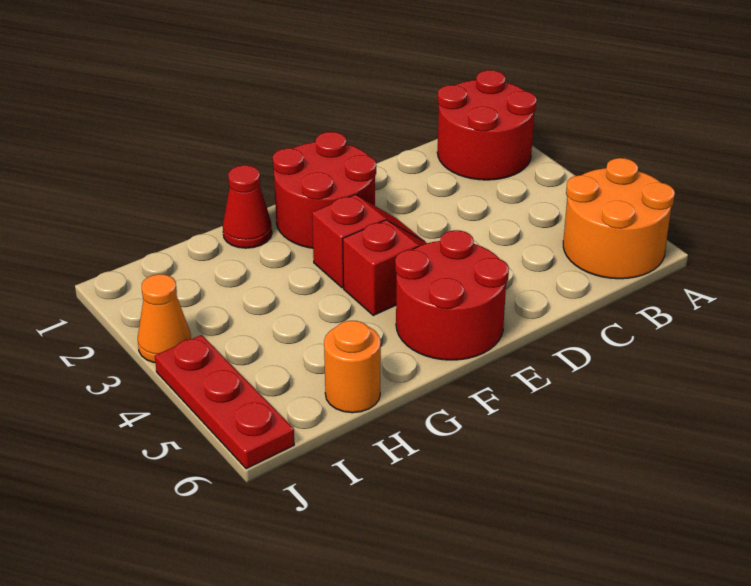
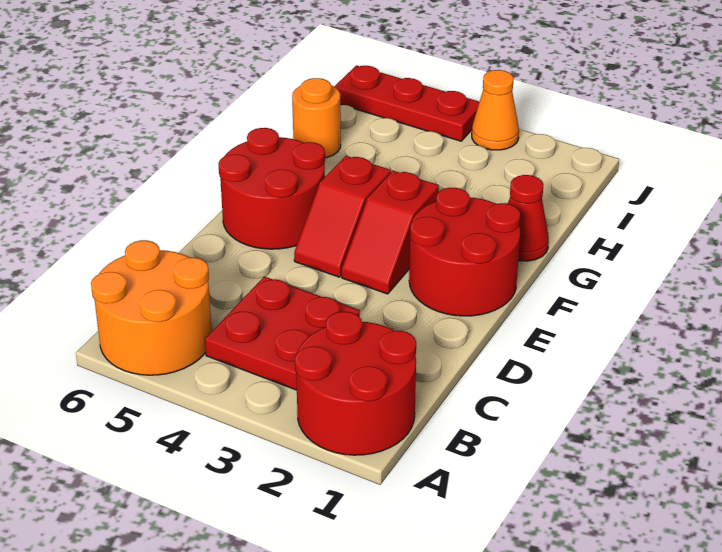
none -> red plate B3:C4 level 1

